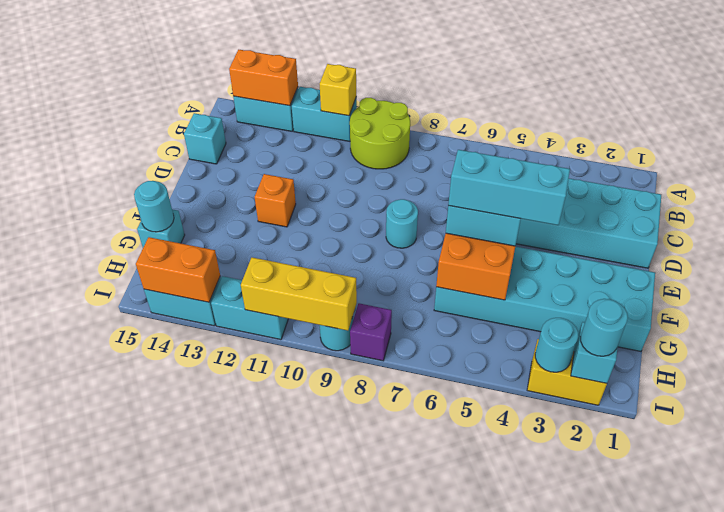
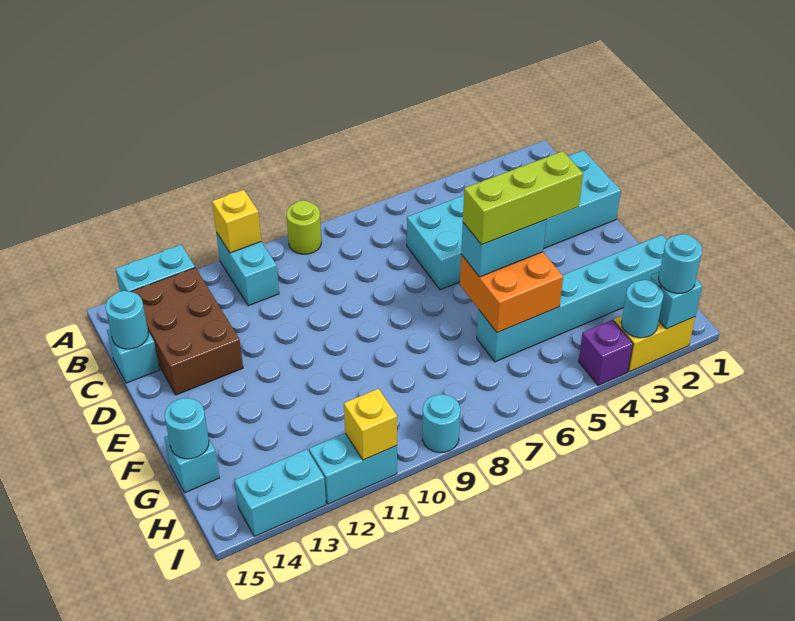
lime round brick A9:B10 level 1 -> lime round brick A9 level 1
cyan brick A11:A12 level 1 -> cyan brick A11:B11 level 1
orange brick A13:A14 level 2 -> none
none -> brown brick B13:D14 level 1
cyan round brick E8 level 1 -> cyan round brick C15 level 2
orange brick E12 level 1 -> none
cyan brick F1:G6 level 1 -> cyan brick G1:G6 level 1
cyan brick F4:F6 level 4 -> lime brick F4:F6 level 4
purple brick I8 level 1 -> purple brick I4 level 1
yellow brick I9:I11 level 2 -> yellow brick I11 level 2
orange brick I13:I14 level 2 -> none

